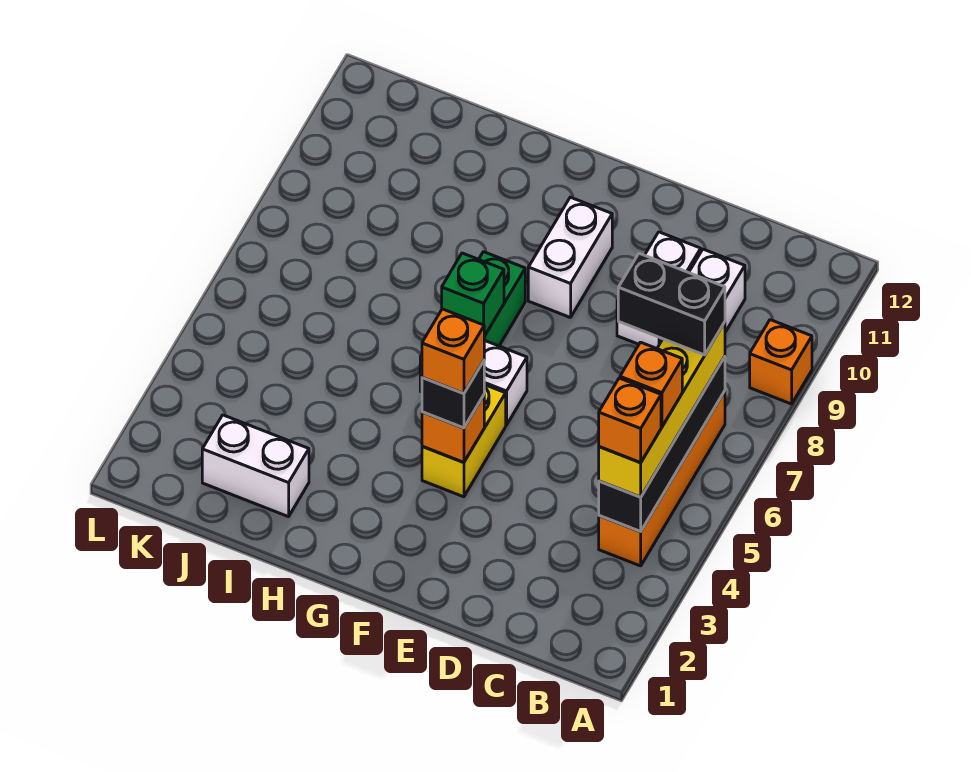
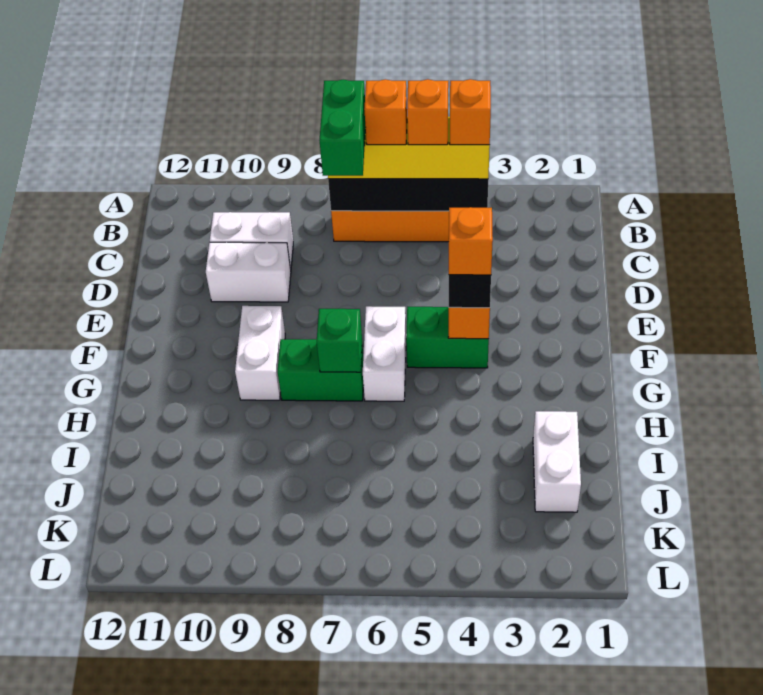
orange brick A9 level 1 -> orange brick B6 level 4
black brick B7:C7 level 4 -> green brick B7:C7 level 4
yellow brick F4:F5 level 1 -> green brick F4:F5 level 1
white brick F9:F10 level 1 -> white brick F9:G9 level 1

